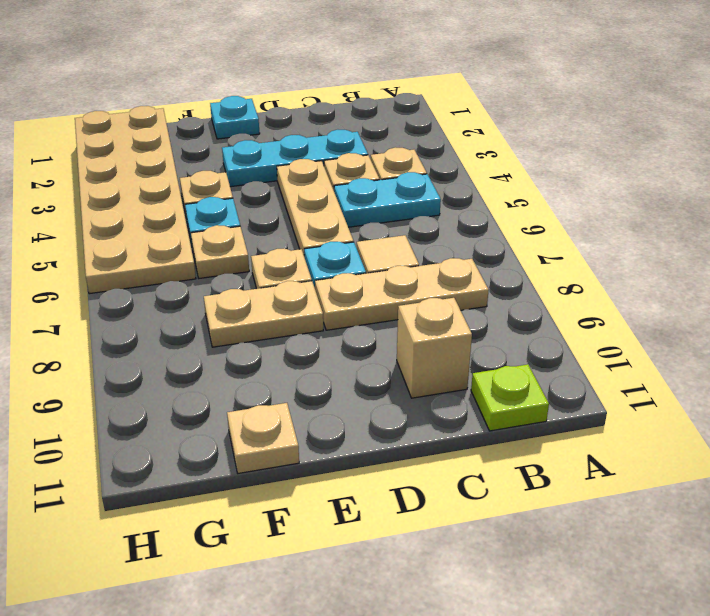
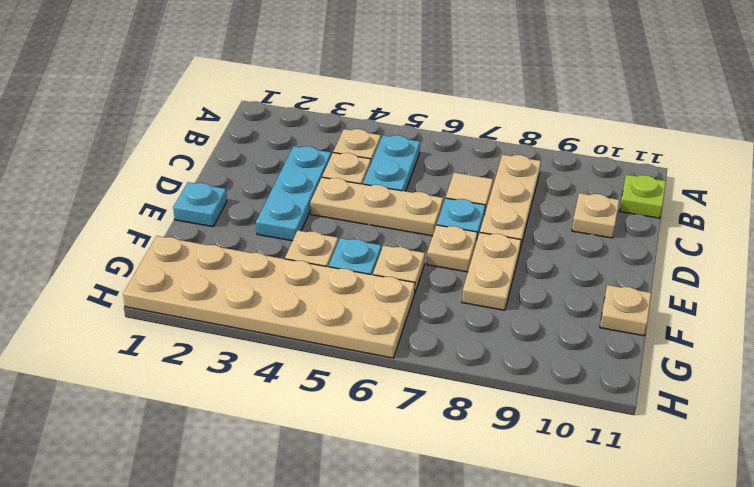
tan brick C10 level 1 -> tan plate C10 level 1

